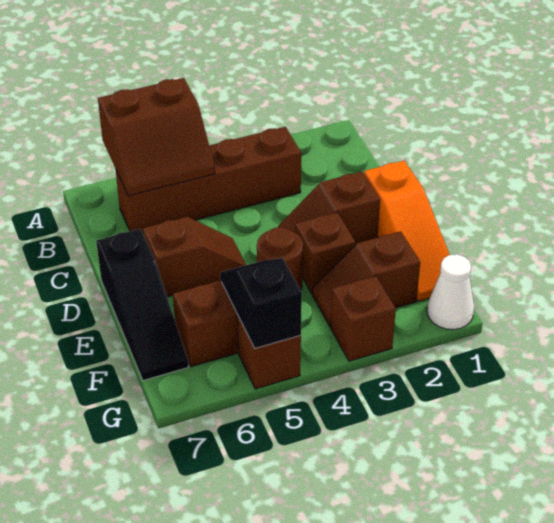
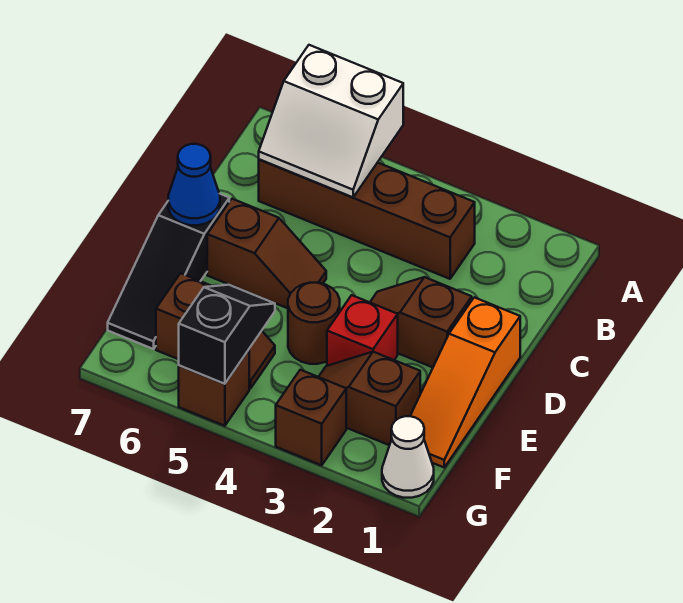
brown slope A5:B6 level 2 top A -> white slope A5:B6 level 2 top A
none -> blue cone D7 level 2
brown brick E3 level 1 -> red brick E3 level 1

